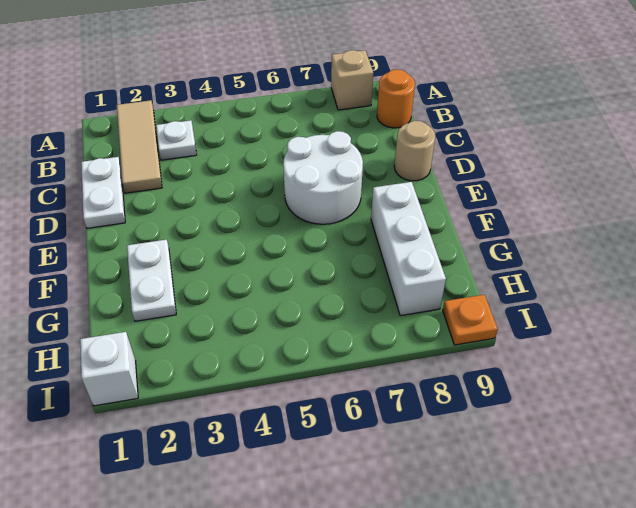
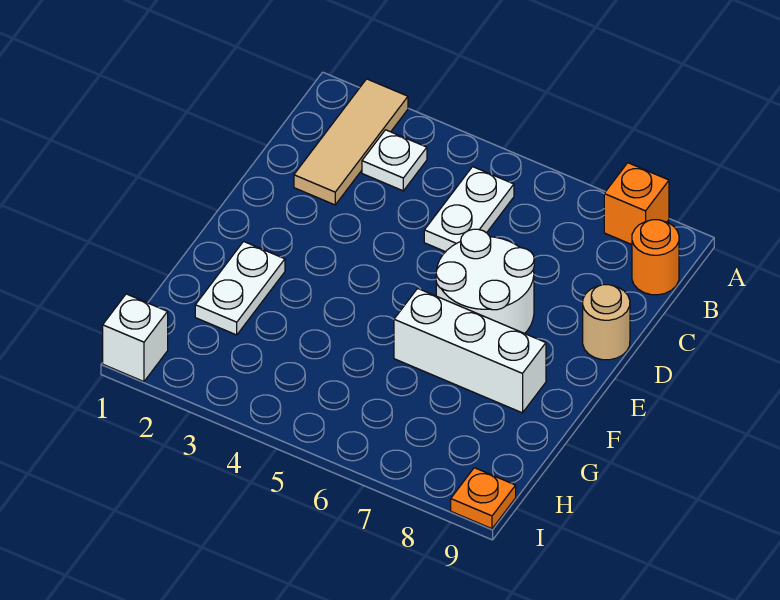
tan brick A8 level 1 -> orange brick A8 level 1
white plate C1:D1 level 1 -> white plate B5:C5 level 1
white brick F8:H8 level 1 -> white brick F6:F8 level 1

